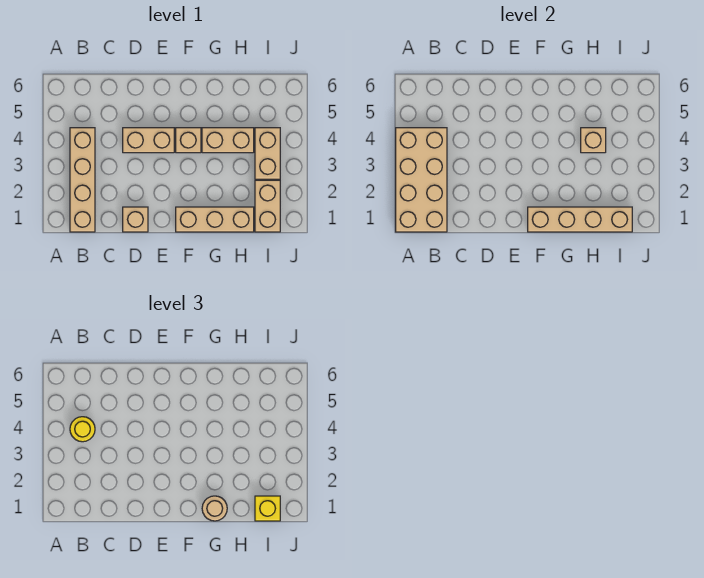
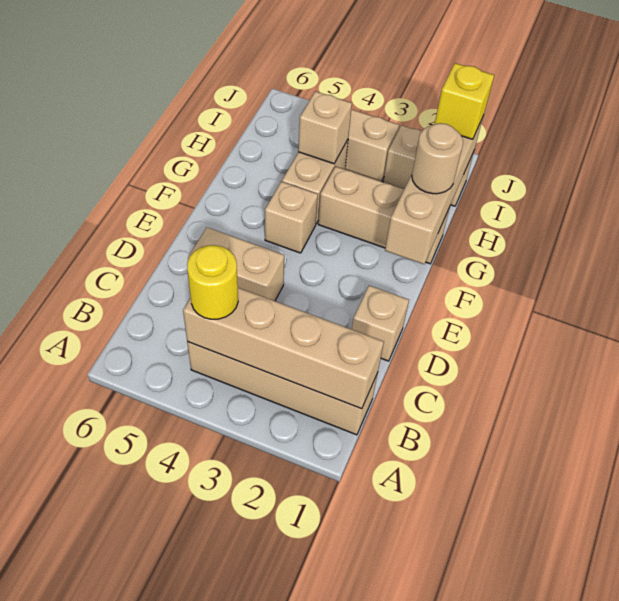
tan brick A1:B4 level 2 -> tan brick B1:B4 level 2
tan brick D4:E4 level 1 -> tan brick D4:D5 level 1
tan brick F1:H1 level 1 -> tan brick G1:G3 level 1

